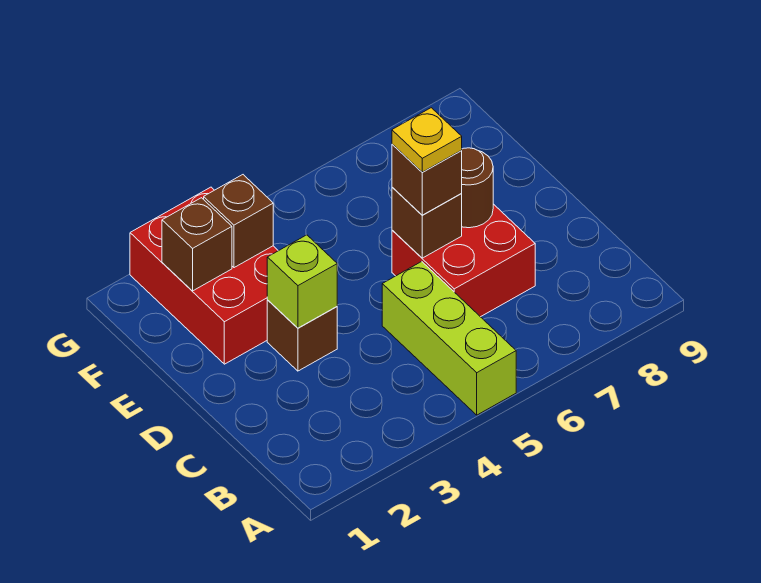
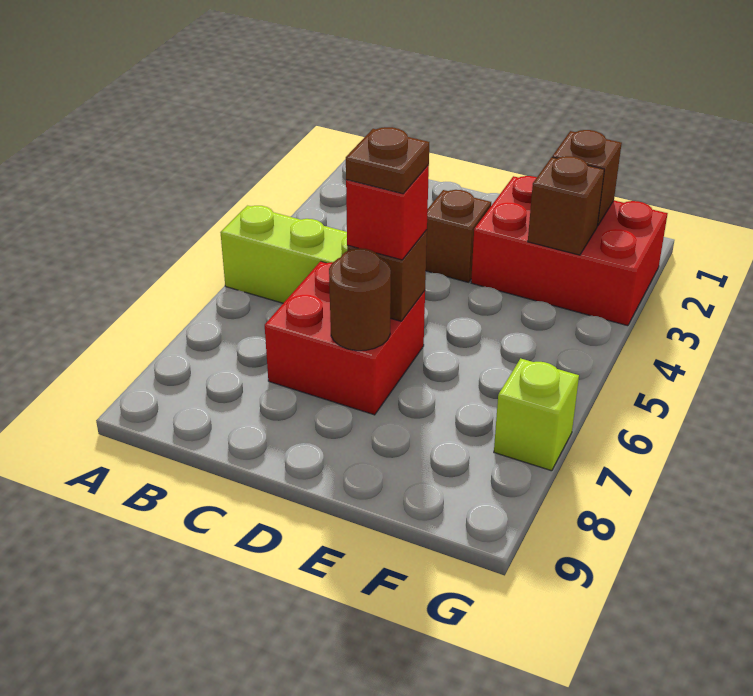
lime brick D3 level 2 -> lime brick G7 level 1
brown brick D6 level 3 -> red brick D6 level 3
yellow plate D6 level 4 -> brown plate D6 level 4

